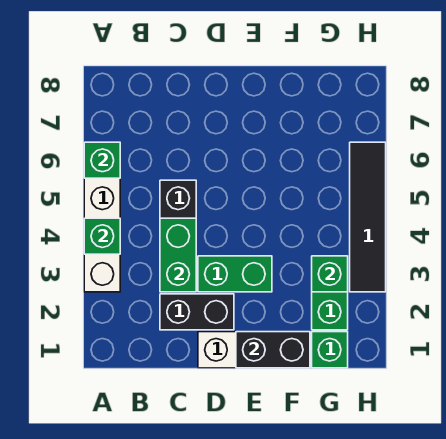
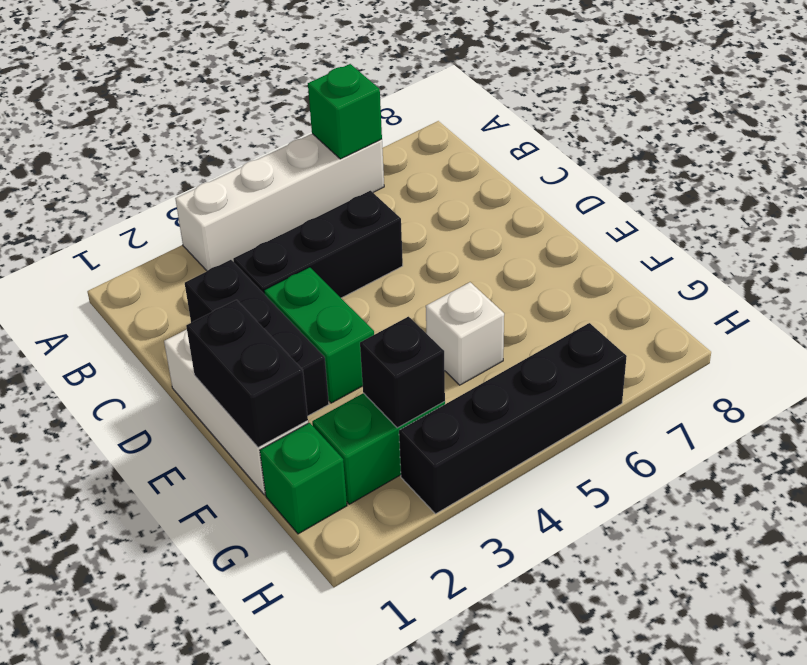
green brick A4 level 2 -> none
black brick C2:D2 level 1 -> black brick C2:E2 level 1
green brick C3:C4 level 2 -> none
none -> white brick F5 level 1
green brick G3 level 2 -> black brick G3 level 2
black tile H3:H6 level 1 -> black brick H3:H6 level 1

